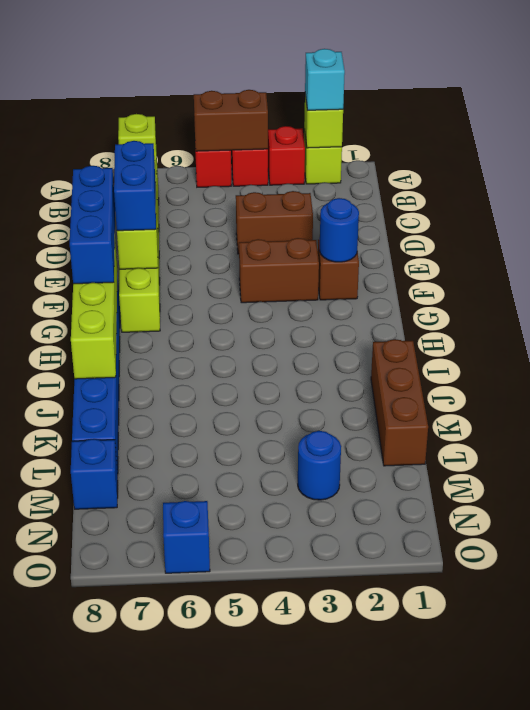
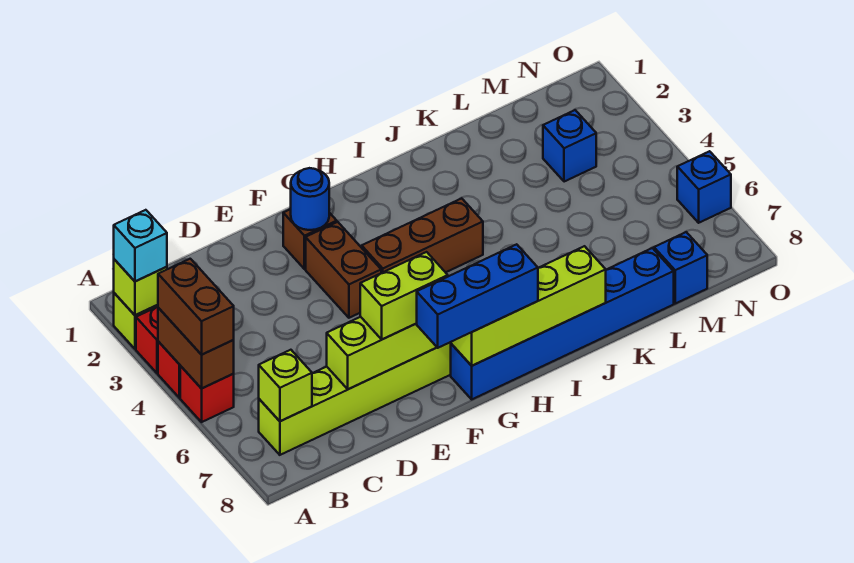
brown brick D3:D4 level 1 -> brown brick A4:A5 level 3
blue brick E7:F7 level 3 -> lime brick E7:F7 level 3
brown brick J1:L1 level 1 -> brown brick G4:I4 level 1
blue round brick M3 level 1 -> blue brick M3 level 1

